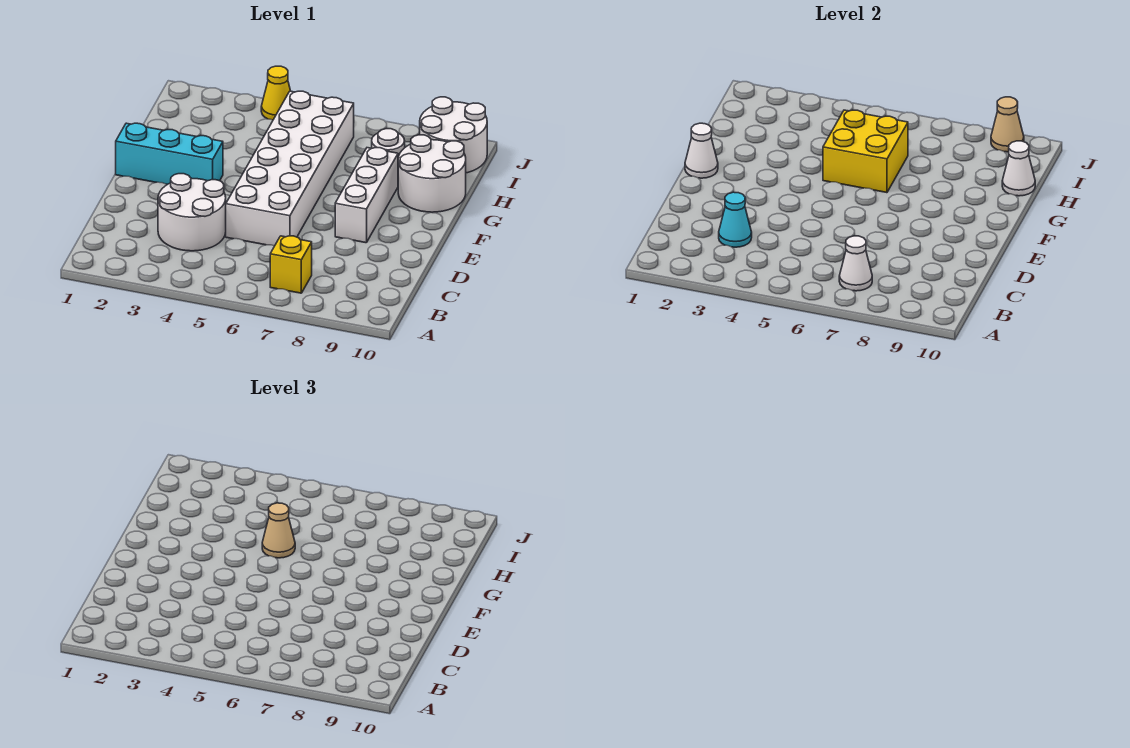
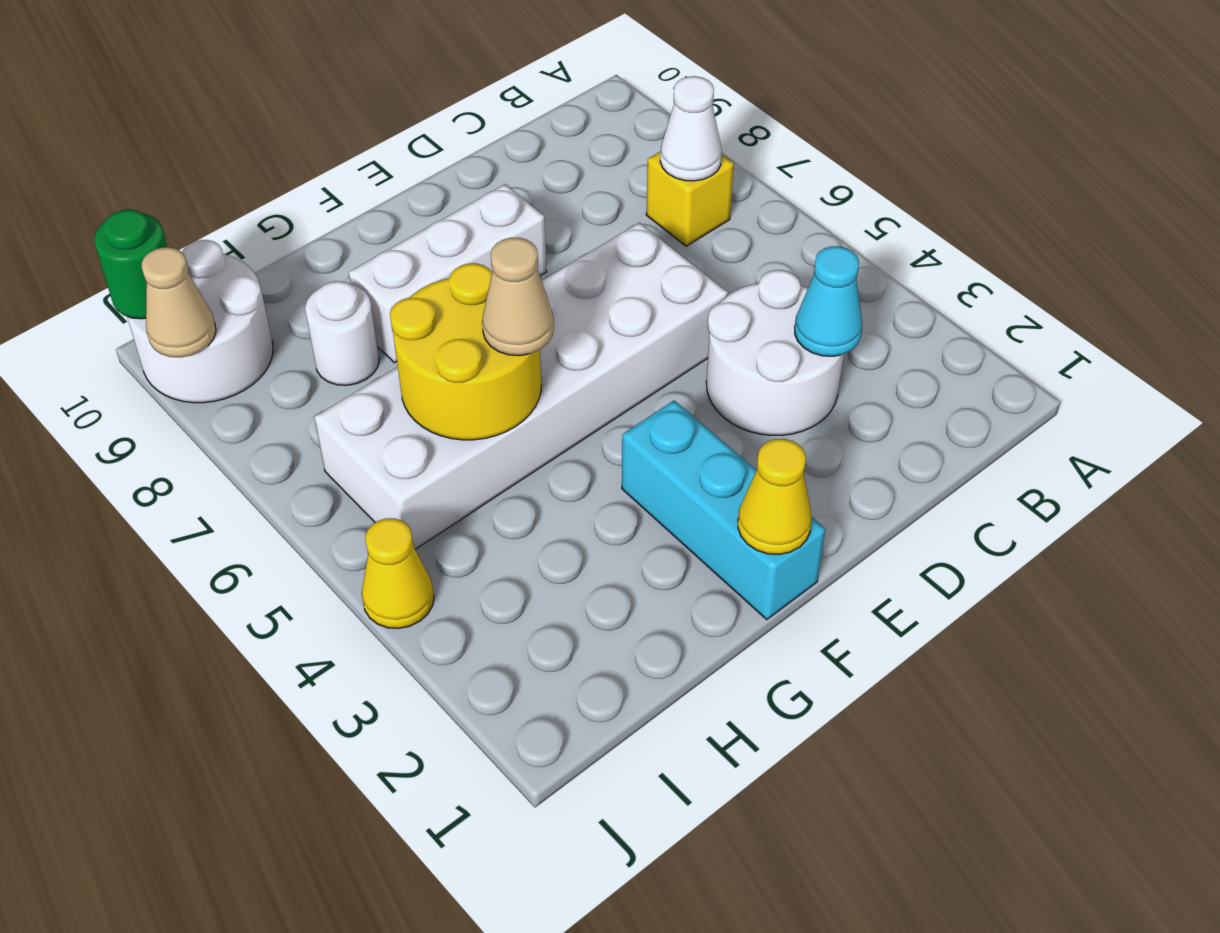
white cone F1 level 2 -> yellow cone F1 level 2
yellow brick G5:H6 level 2 -> yellow round brick G5:H6 level 2
white round brick G9:H10 level 1 -> none
white cone H10 level 2 -> none
none -> green round brick J10 level 2

